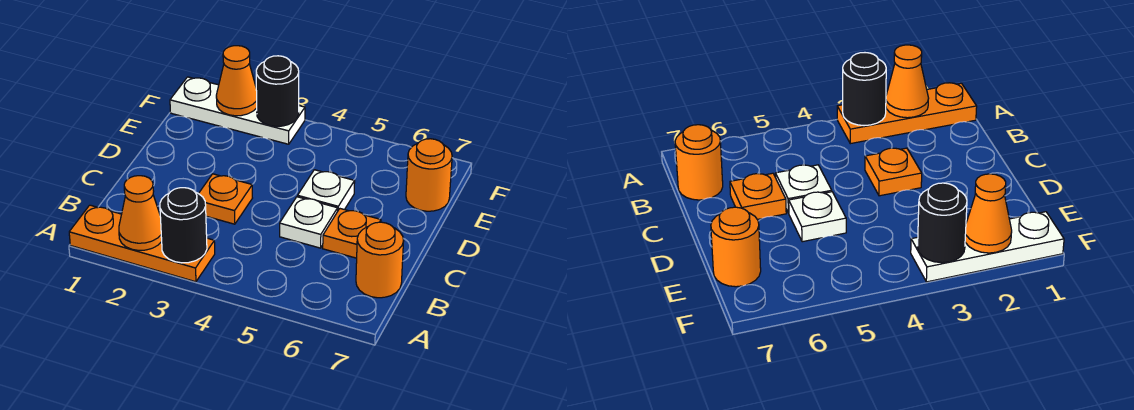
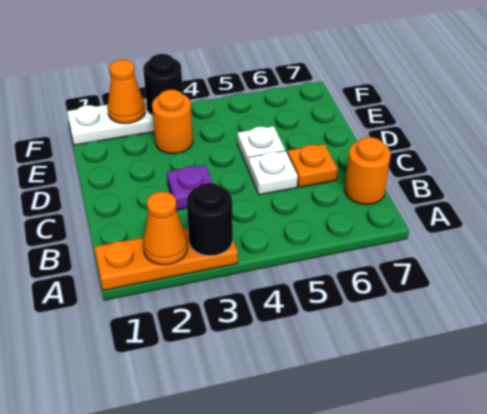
orange plate C3 level 1 -> purple plate C3 level 1
orange round brick E7 level 1 -> orange round brick E3 level 1

